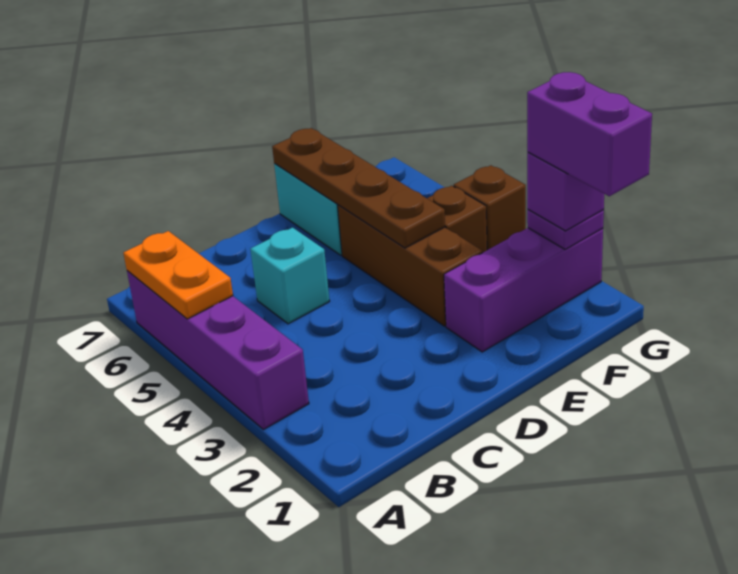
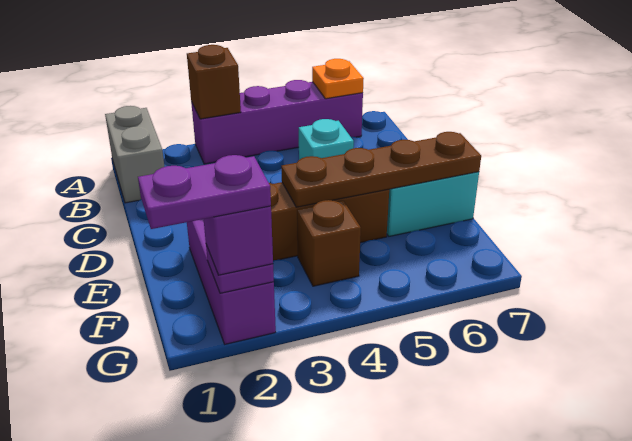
none -> grey brick A1:B1 level 1
orange plate A5:A6 level 2 -> orange plate A6 level 2
purple brick G1:G2 level 4 -> purple plate G1:G2 level 4
brown brick G4 level 1 -> brown brick A3 level 2

